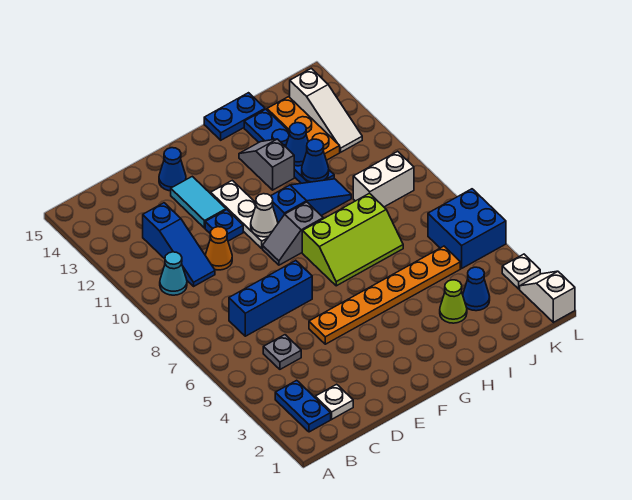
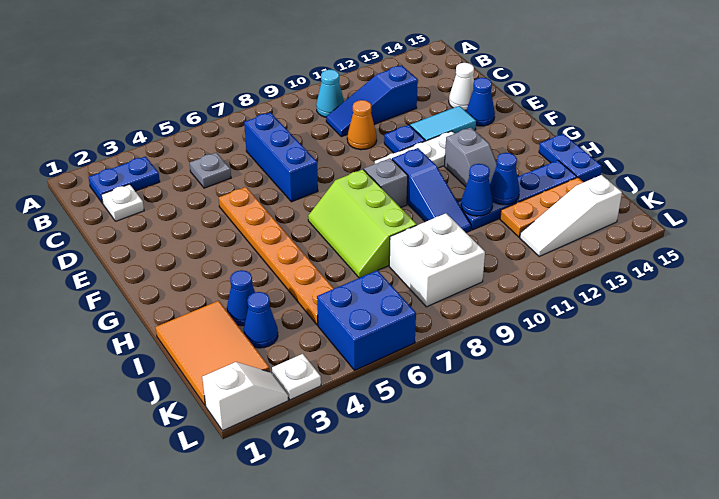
white cone F10 level 2 -> white cone D14 level 1
grey slope H12:H13 level 1 top 12 -> grey slope G12:H12 level 1 top G
none -> orange tile I1:K2 level 1
lime cone I3 level 1 -> blue cone I3 level 1
white brick J9:K9 level 1 -> white brick J8:K9 level 1

